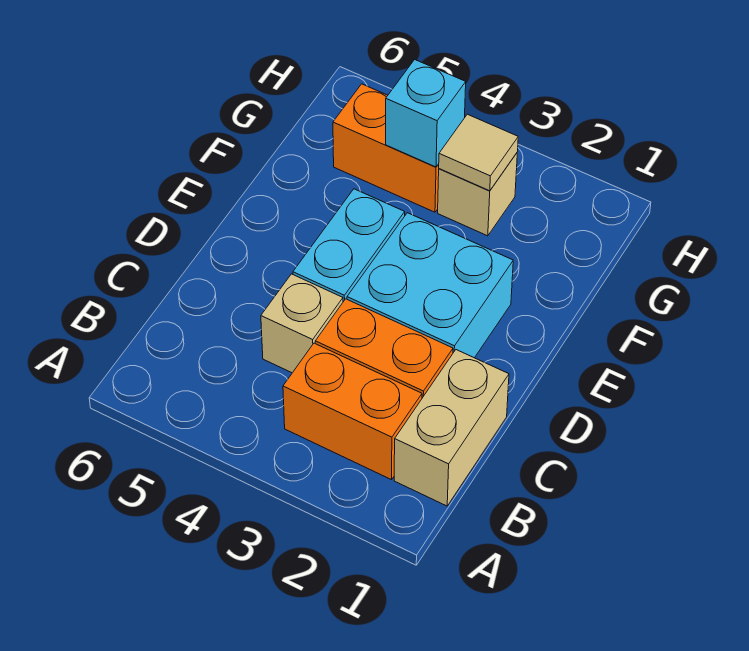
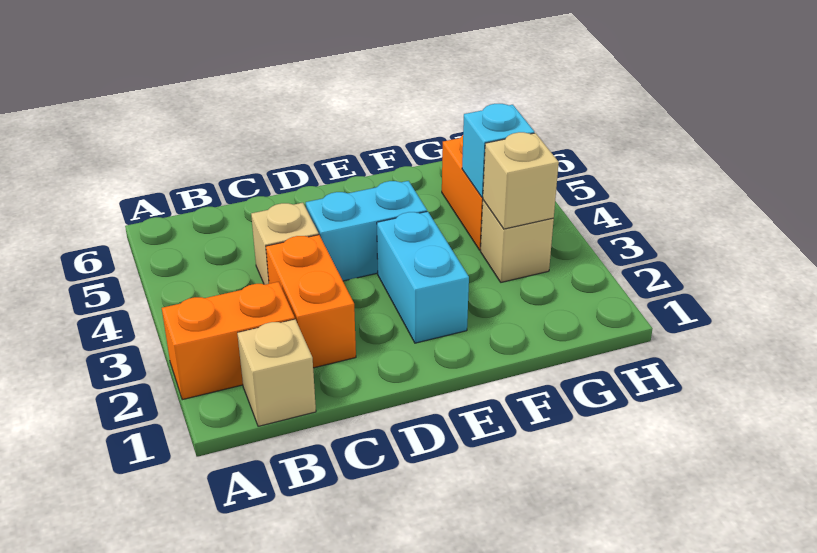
tan brick B1:C1 level 1 -> tan brick B1 level 1
orange brick B2:B3 level 1 -> orange brick A2:B2 level 1
cyan brick D2:E3 level 1 -> cyan brick E2:E3 level 1
tan tile G3 level 2 -> tan brick G3 level 2

